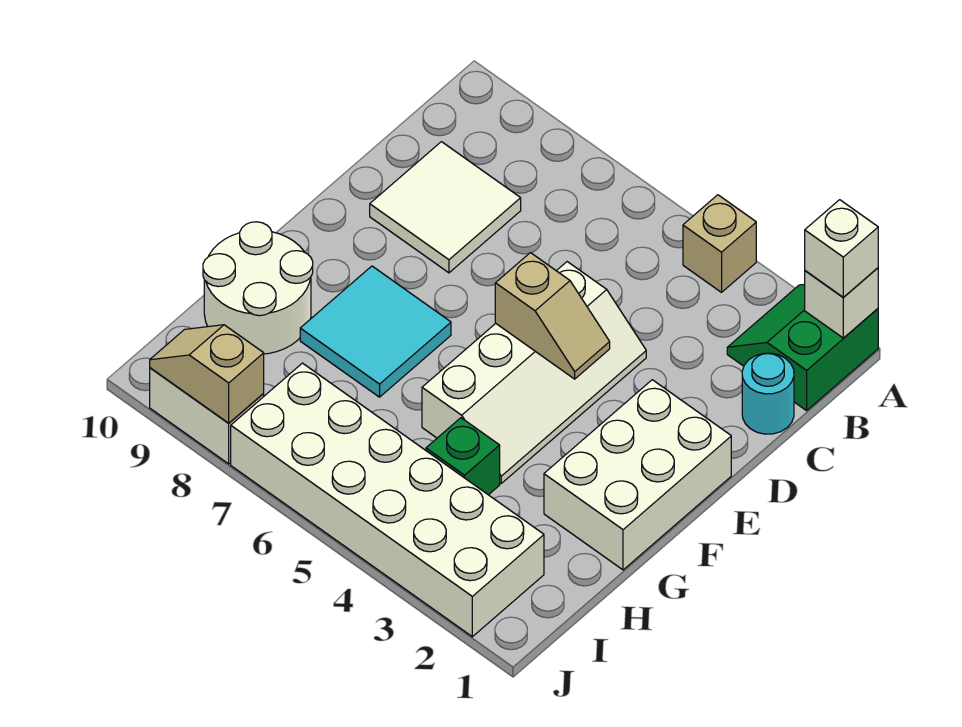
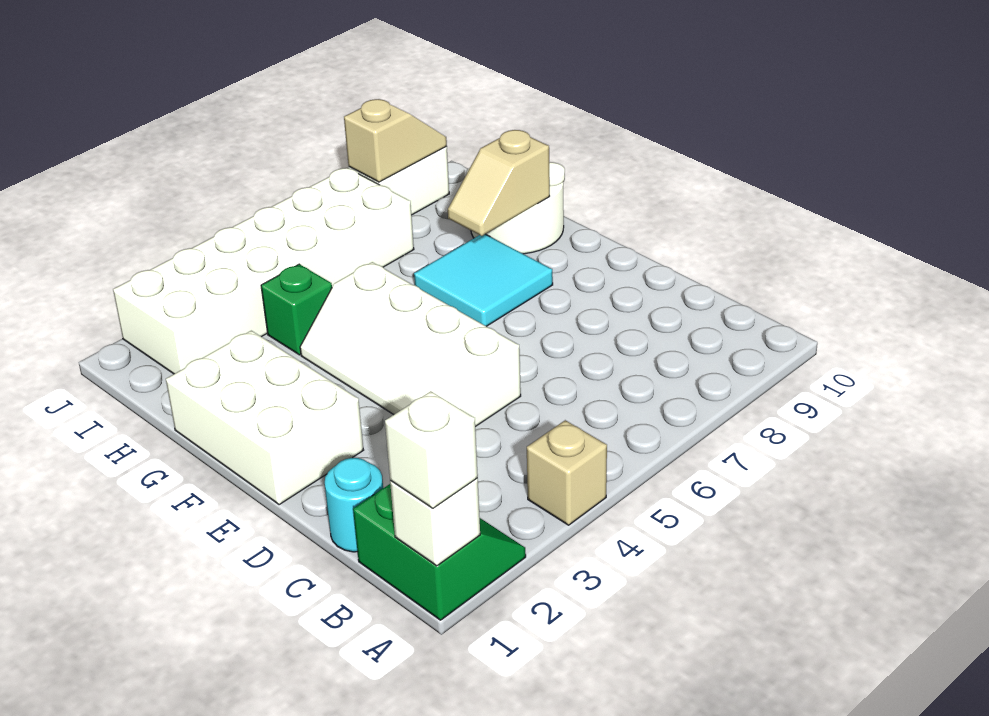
white tile C8:D9 level 1 -> none
tan slope E4:E5 level 2 top 5 -> tan slope G8:G9 level 2 top 9

